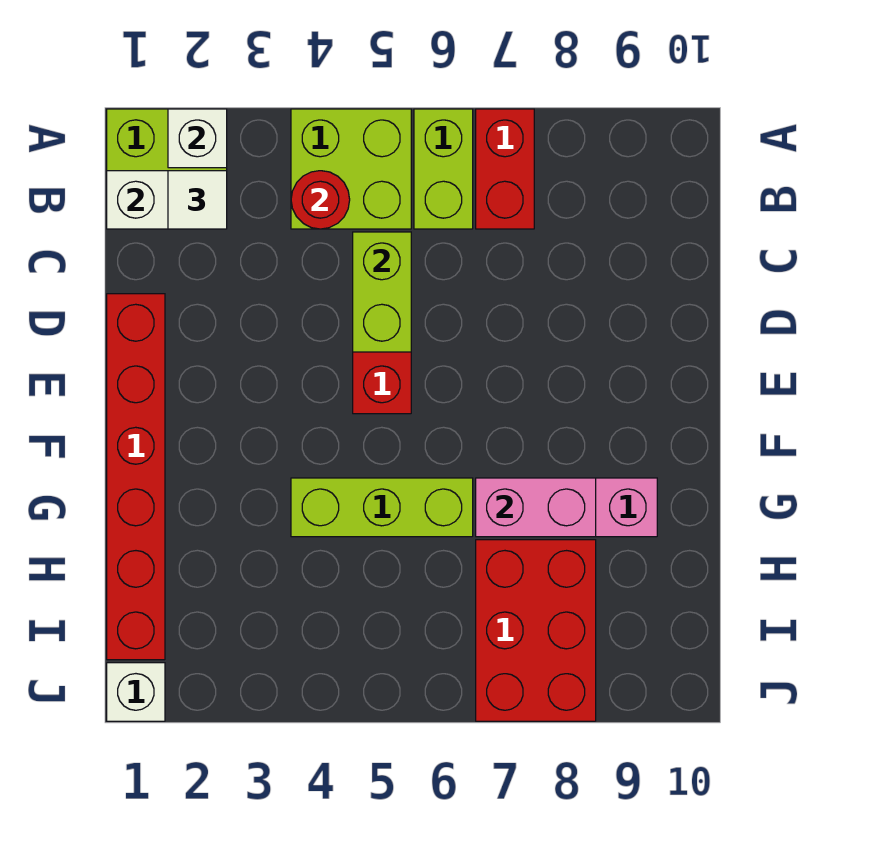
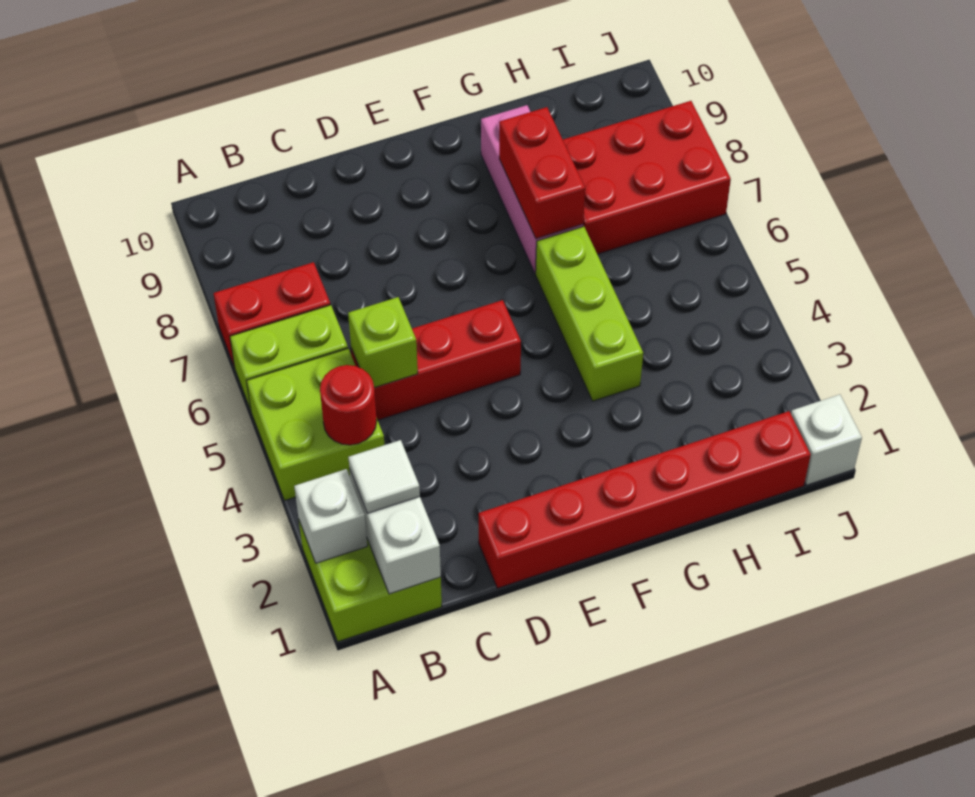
lime brick C5:D5 level 2 -> lime brick C5 level 2
pink brick G7:G8 level 2 -> red brick G7:G8 level 2

